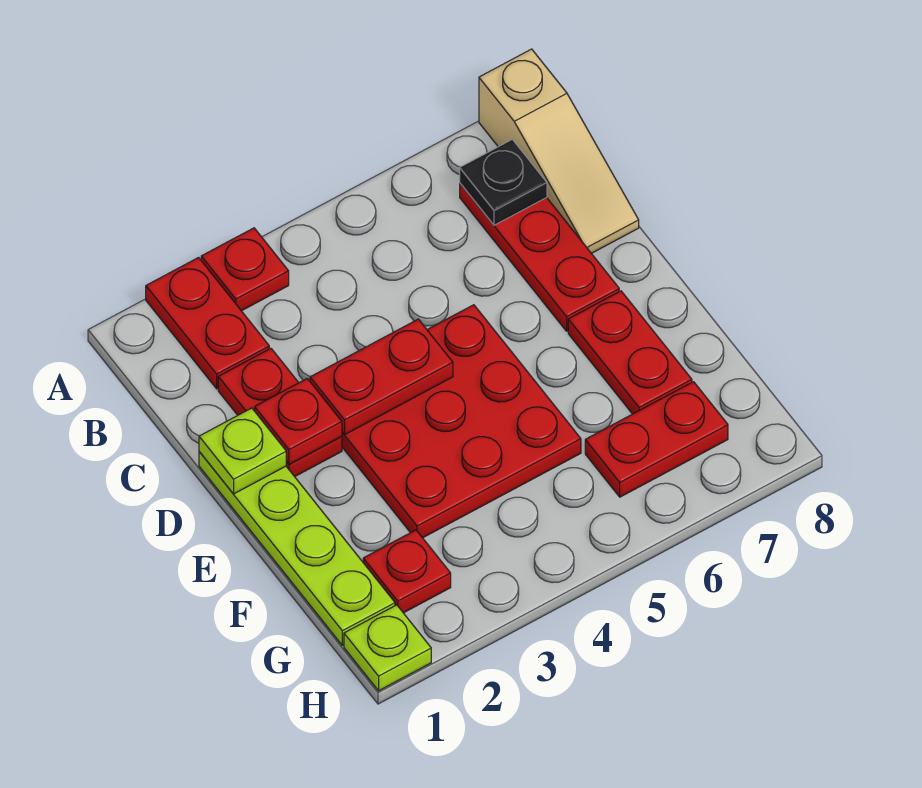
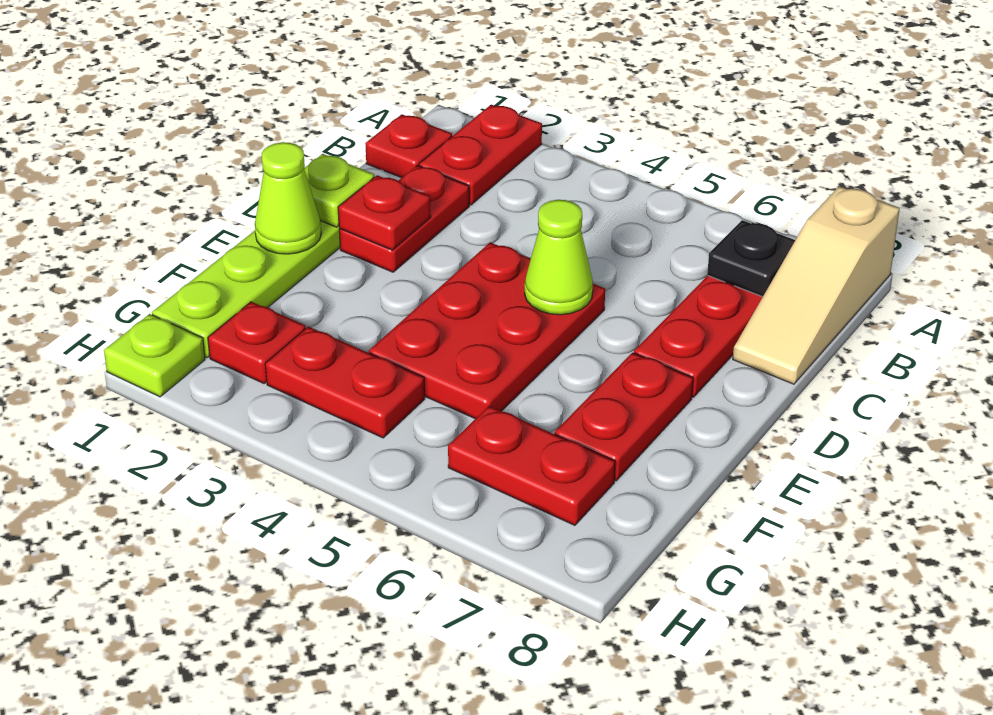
red plate A3 level 1 -> red plate B1 level 1
red plate D3:F5 level 1 -> red plate D4:F5 level 1
red plate D3:D4 level 2 -> red plate G3:G4 level 1
none -> lime cone D5 level 2
none -> lime cone E1 level 2

